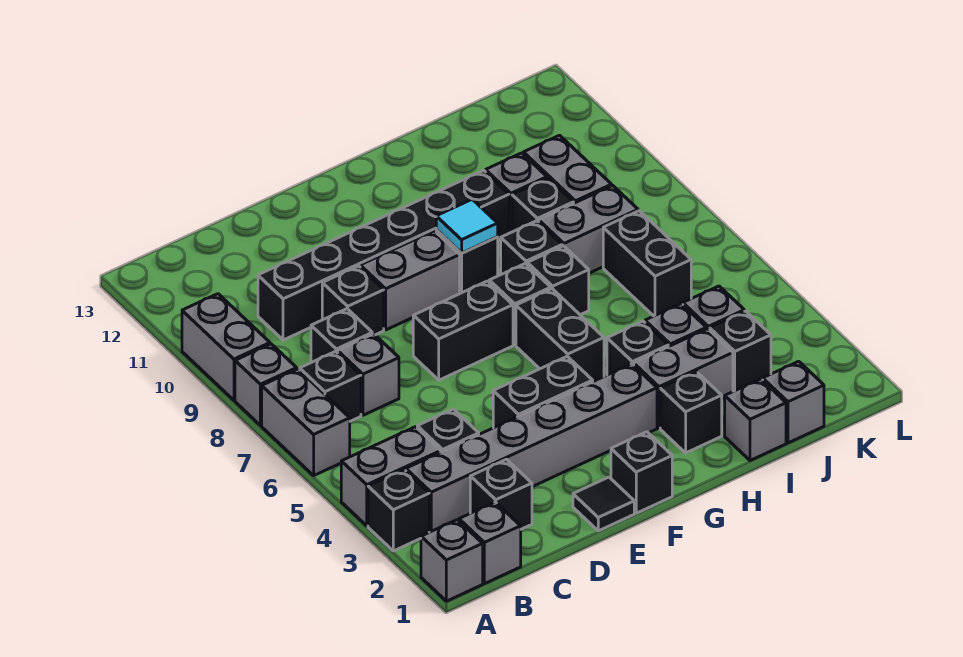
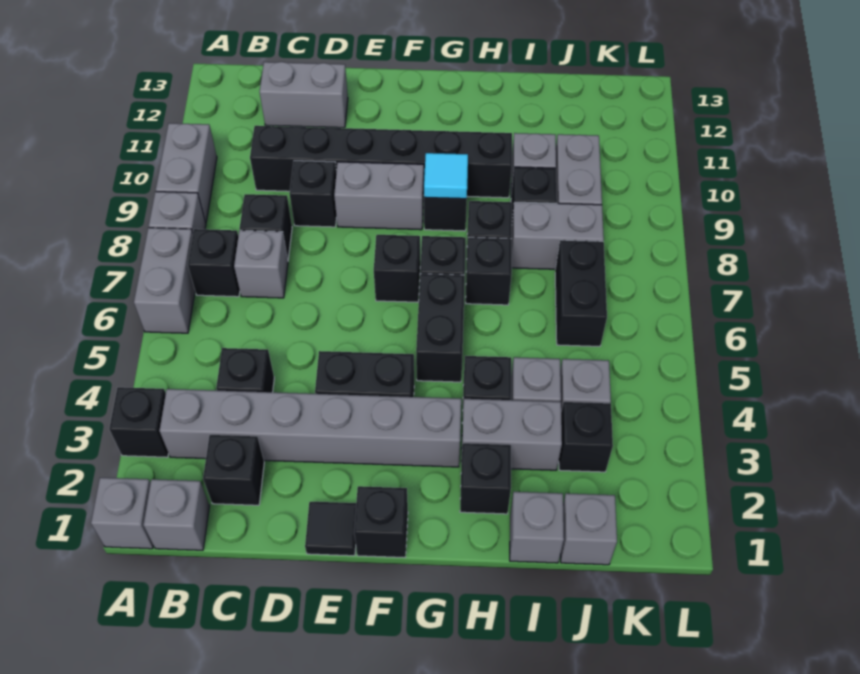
grey brick A4:B4 level 1 -> grey brick C12:D12 level 1
black brick E7:F7 level 1 -> black brick F7 level 1

